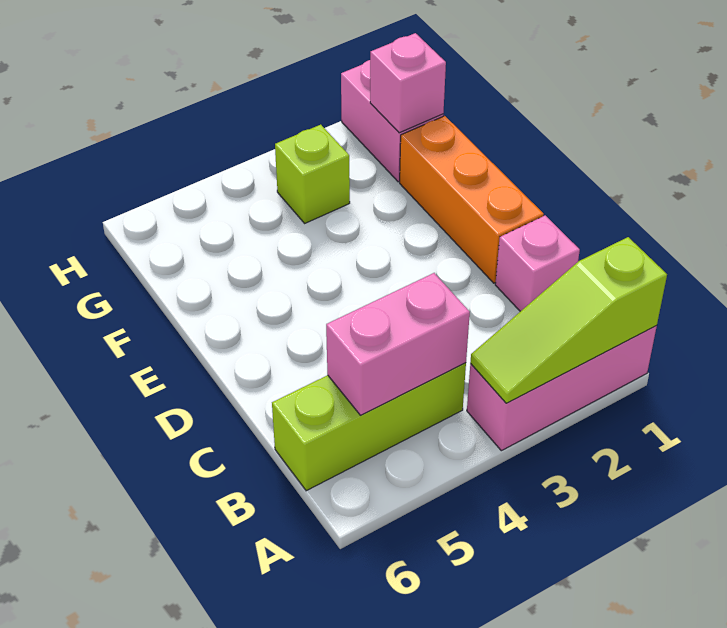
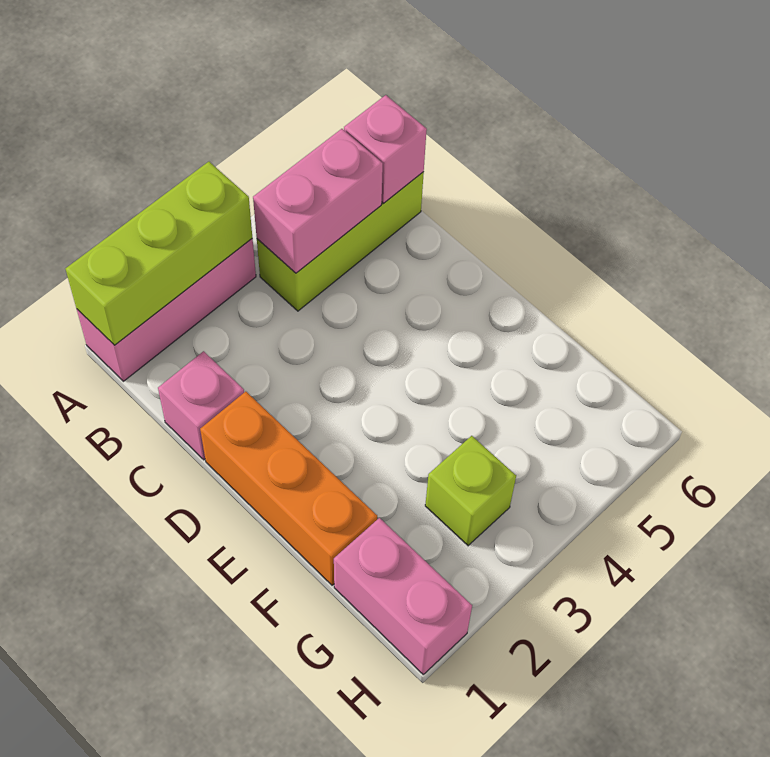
lime slope A1:A3 level 2 top 1 -> lime brick A1:A3 level 2
pink brick G1 level 2 -> pink brick B6 level 2

